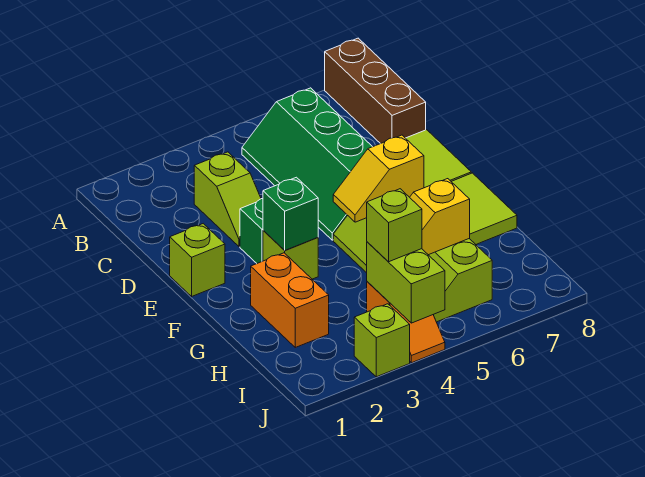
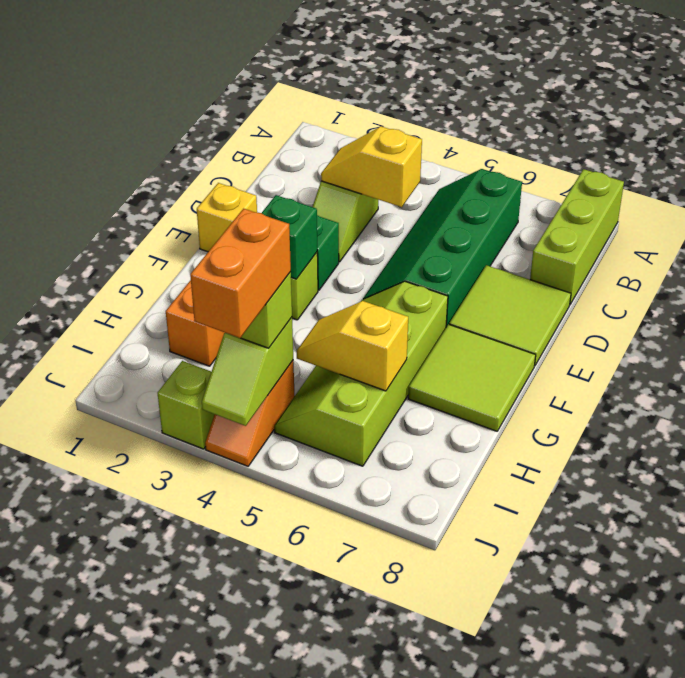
brown brick A8:C8 level 1 -> lime brick A8:C8 level 1
lime brick E1 level 1 -> yellow brick E1 level 1
yellow slope F5:F6 level 2 top 6 -> yellow slope C3:C4 level 2 top 4
lime brick I4:J4 level 2 -> lime slope I4:J4 level 2 top I
none -> orange brick I4:J4 level 4

